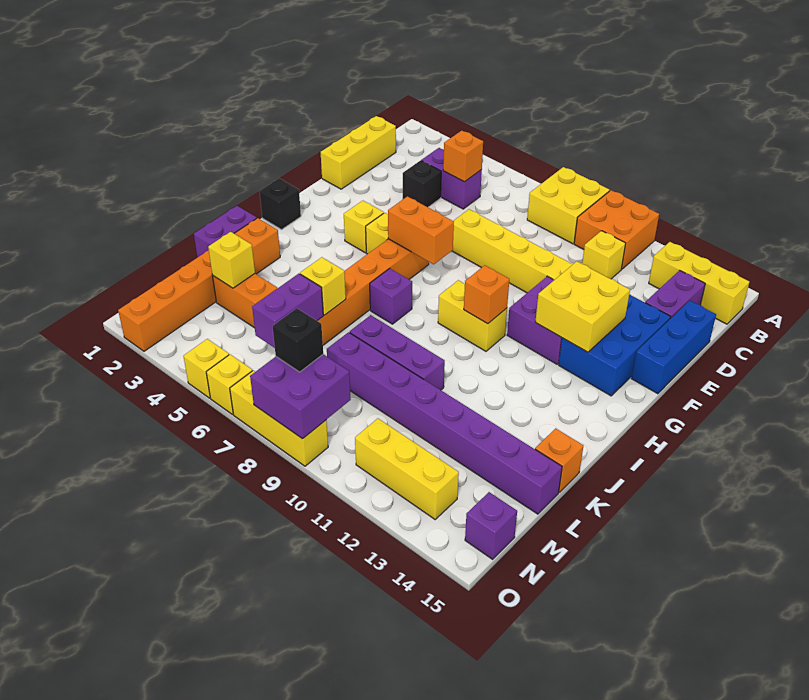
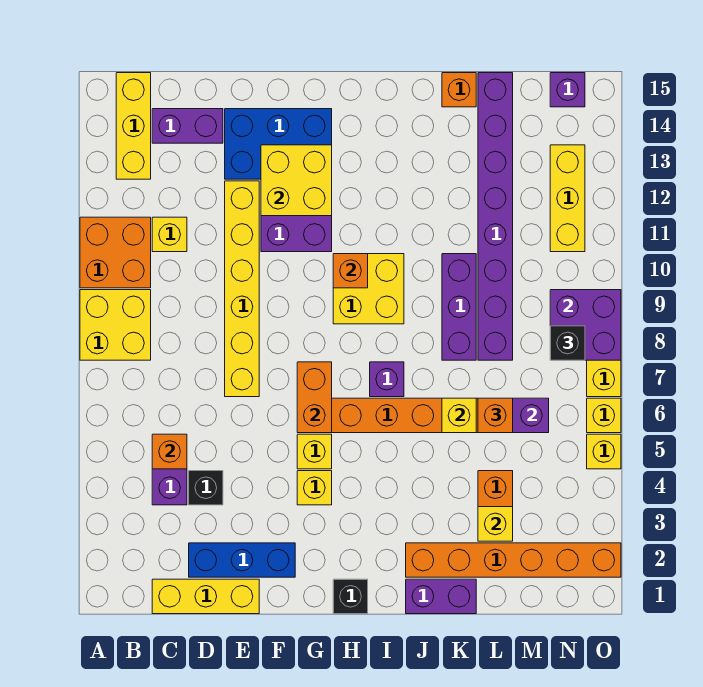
blue brick D15:F15 level 1 -> blue brick D2:F2 level 1
yellow brick H9:H10 level 1 -> yellow brick H9:I10 level 1
none -> orange brick L6 level 3

